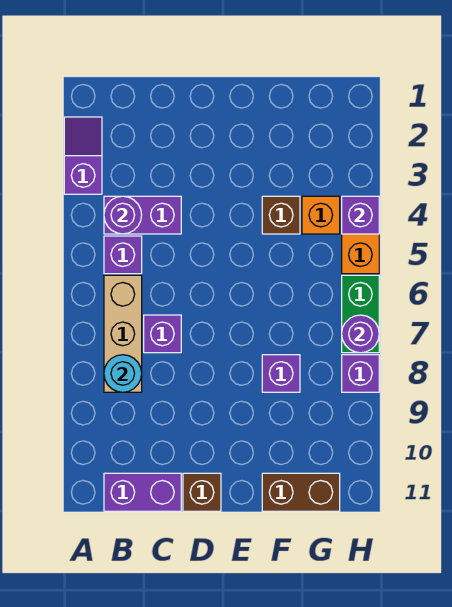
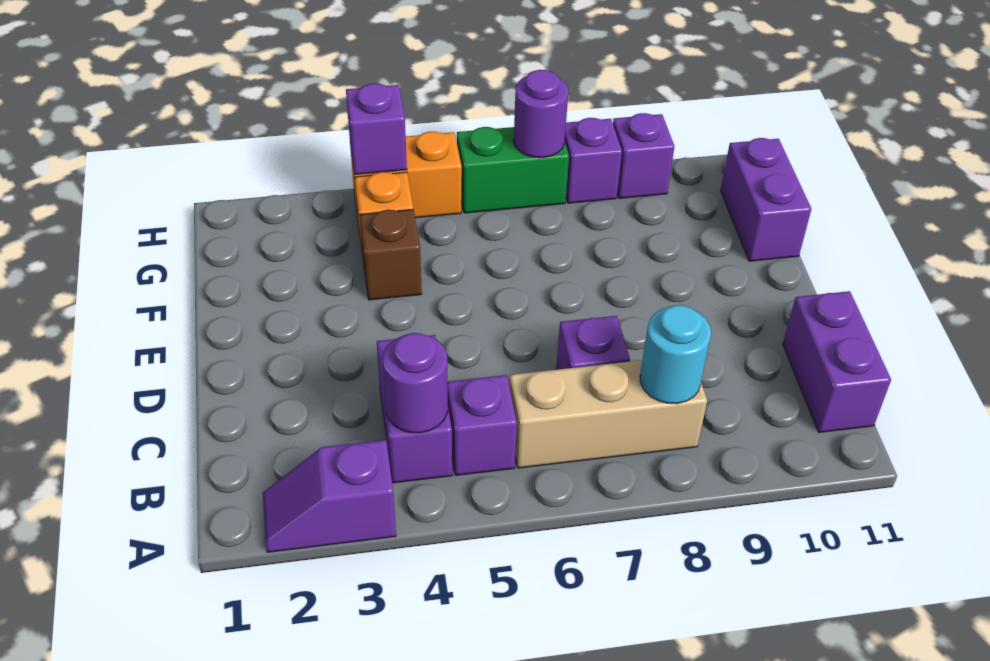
brown brick D11 level 1 -> none
purple brick F8 level 1 -> purple brick H9 level 1
brown brick F11:G11 level 1 -> purple brick F11:G11 level 1

